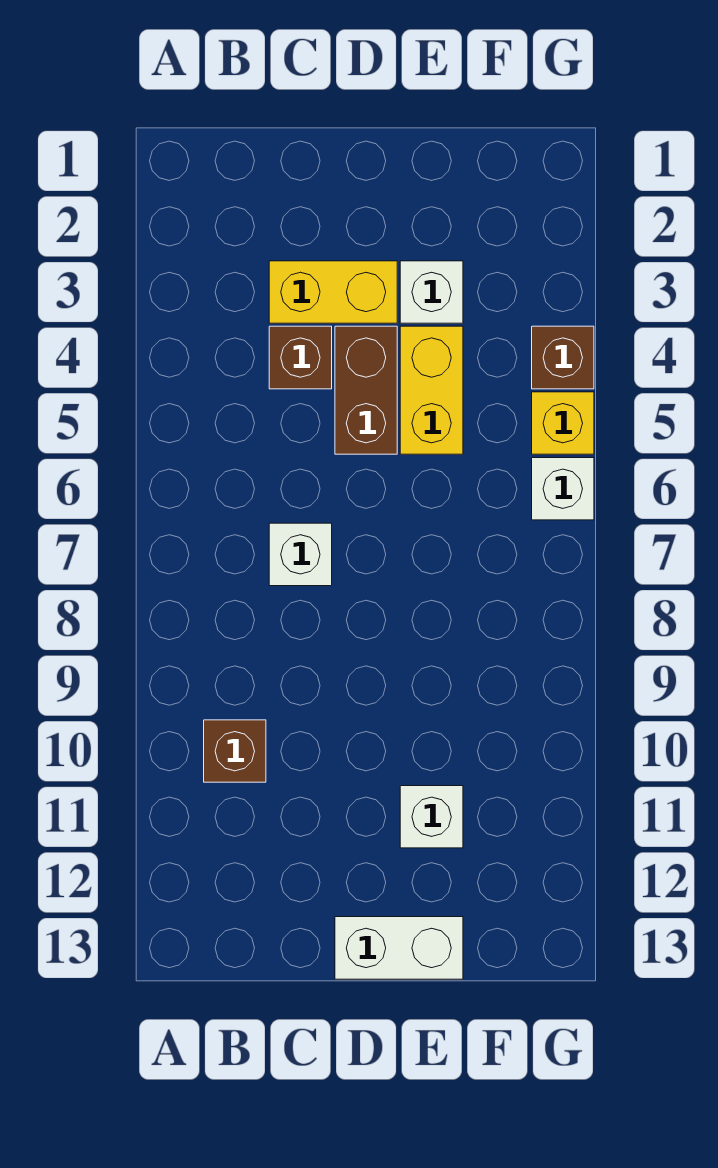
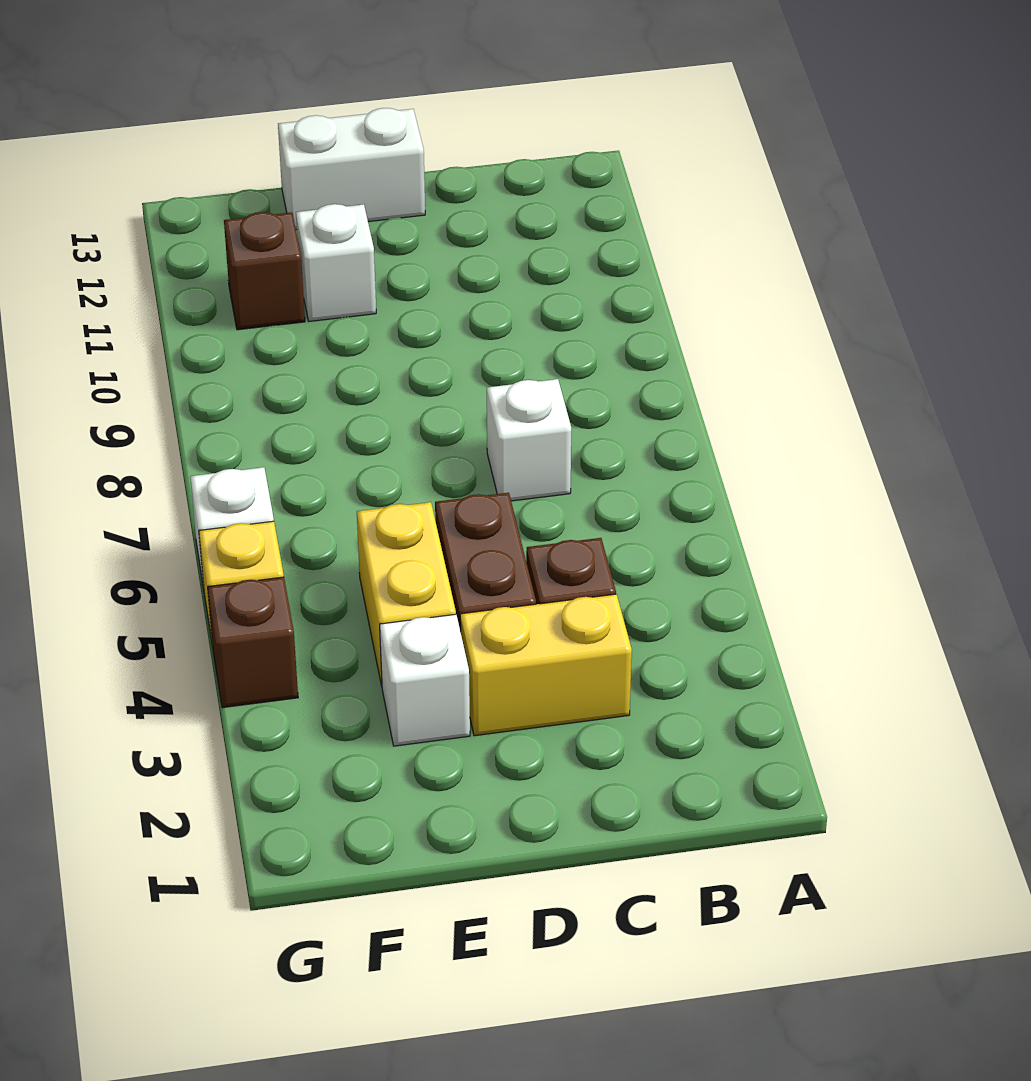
brown brick B10 level 1 -> brown brick F11 level 1

